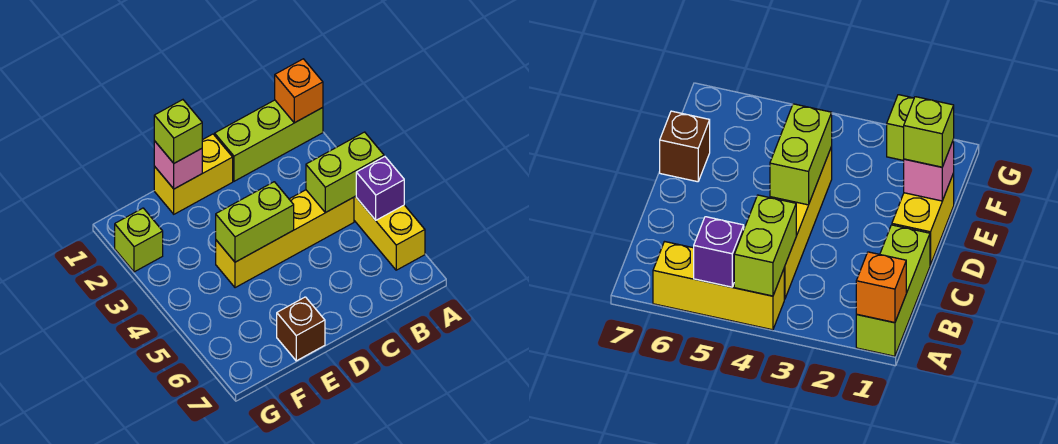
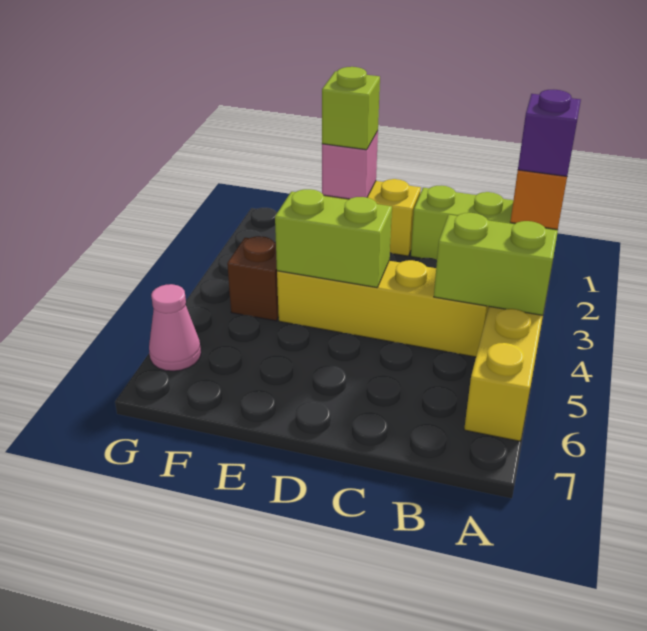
purple brick A5 level 2 -> purple brick A1 level 3
brown brick E7 level 1 -> brown brick F4 level 1
lime brick G2 level 1 -> none
none -> pink cone G6 level 1

